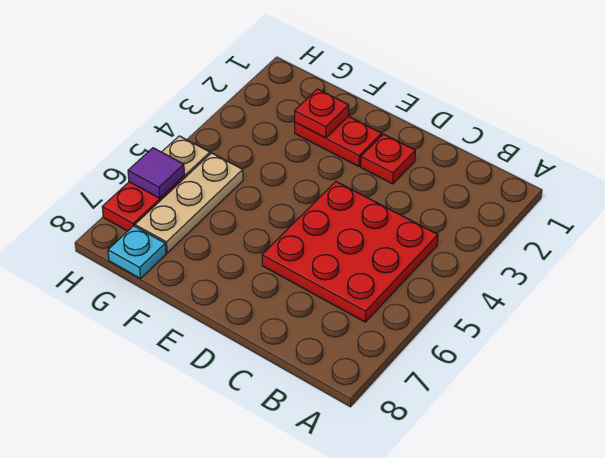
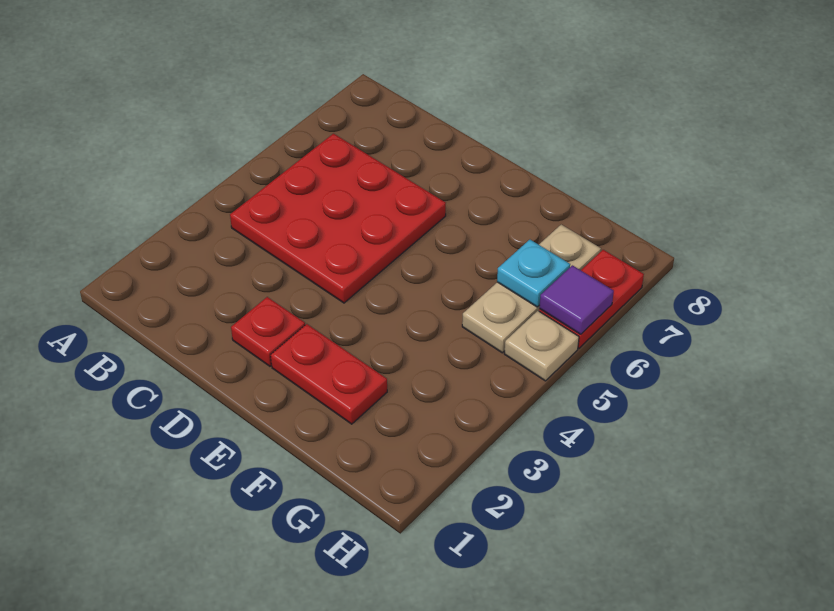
red plate F2 level 2 -> none
cyan plate G8 level 1 -> cyan plate G6 level 2

